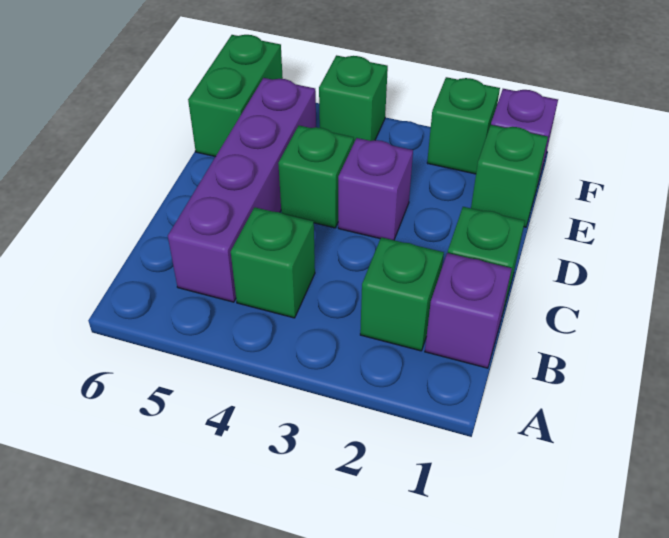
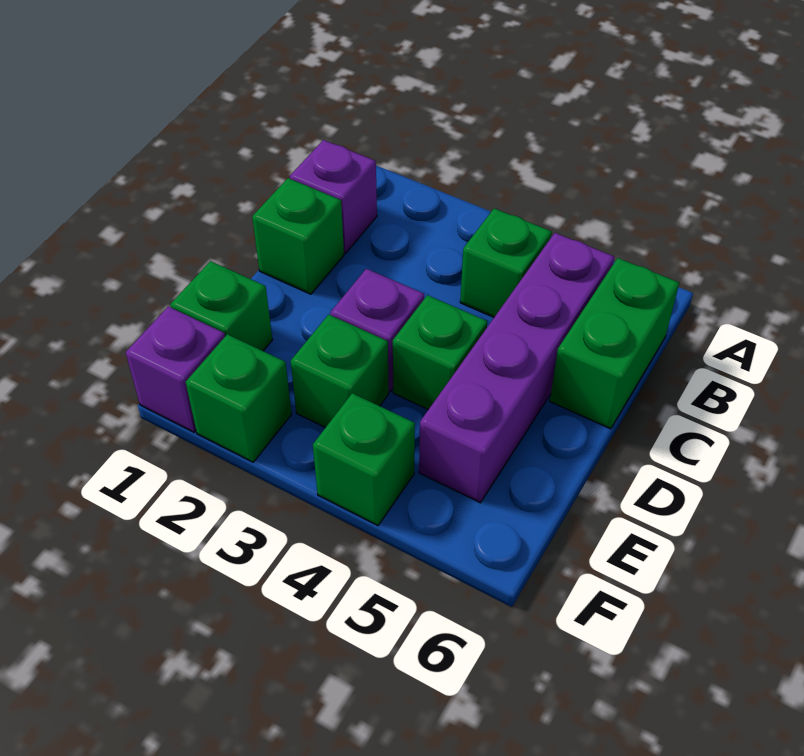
green brick B2 level 1 -> green brick E3 level 1
green brick E6:F6 level 1 -> green brick B6:C6 level 1

